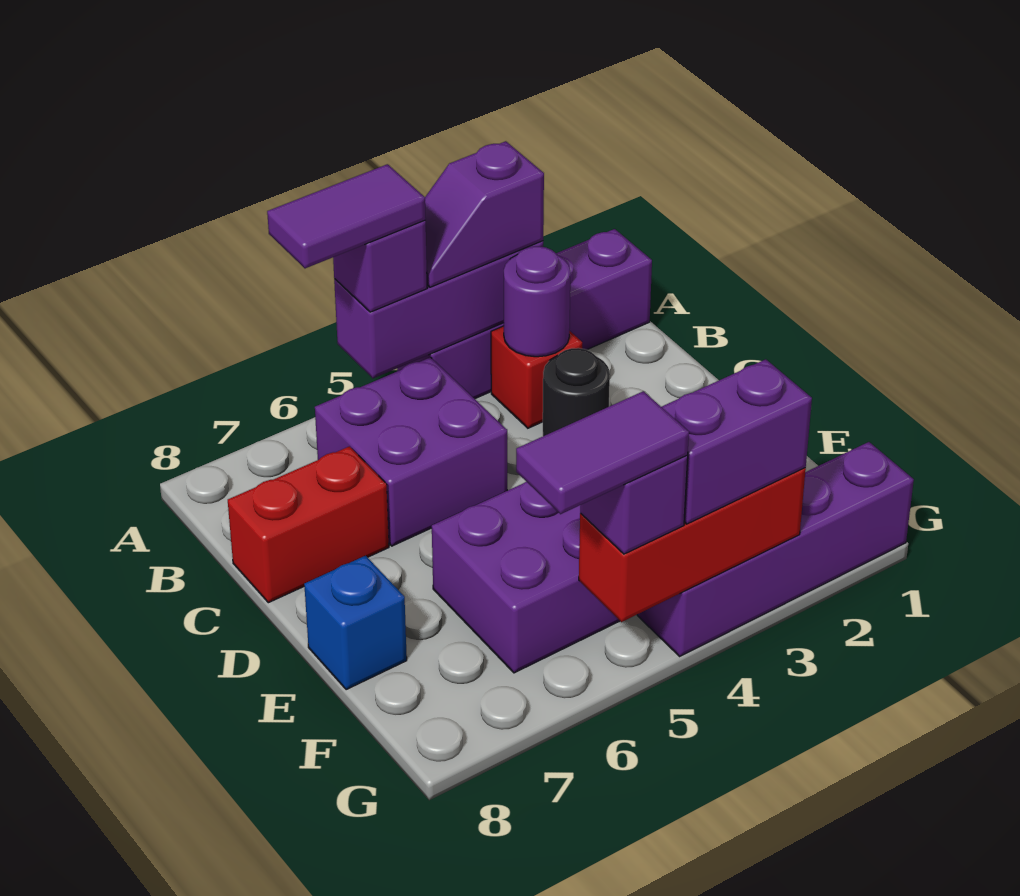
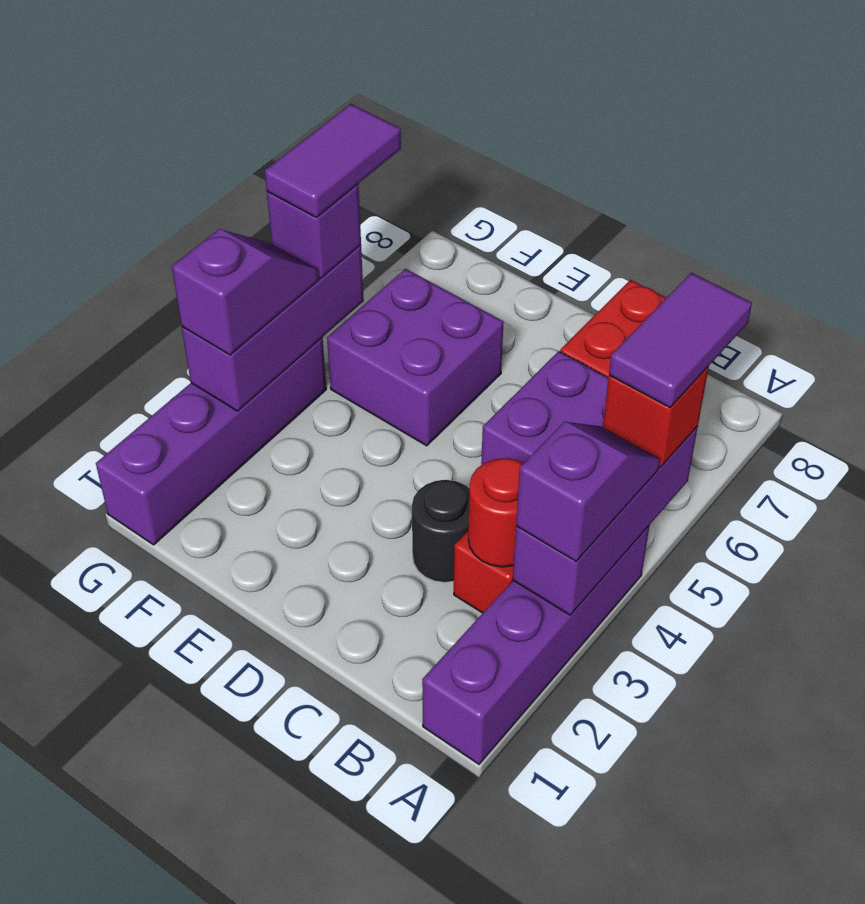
purple brick A5 level 3 -> red brick A5 level 3
purple round brick B3 level 2 -> red round brick B3 level 2
blue brick E8 level 1 -> none
red brick G3:G5 level 2 -> purple brick G3:G5 level 2
purple brick G3:G4 level 3 -> purple slope G3:G4 level 3 top 3

